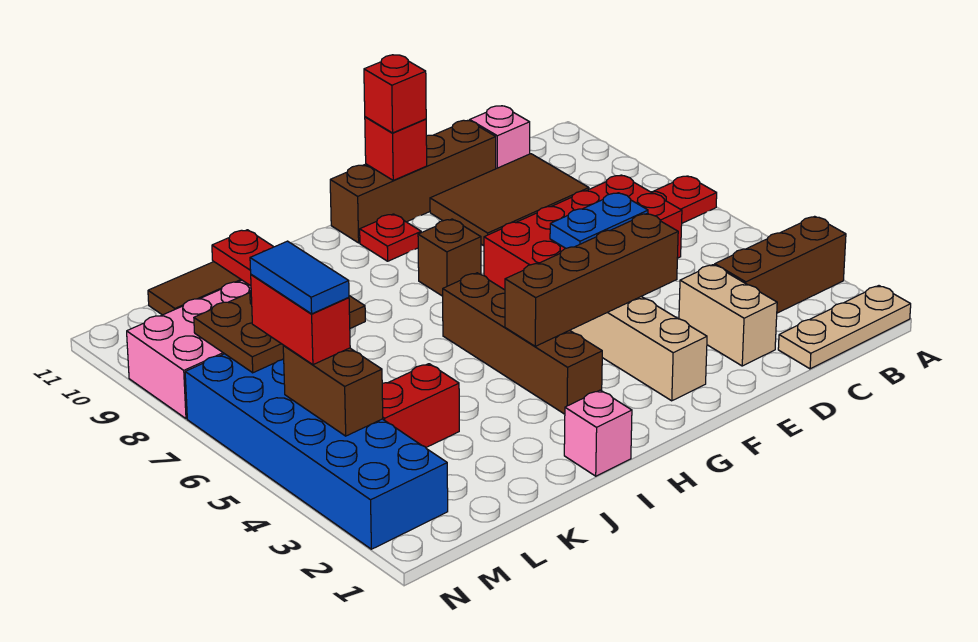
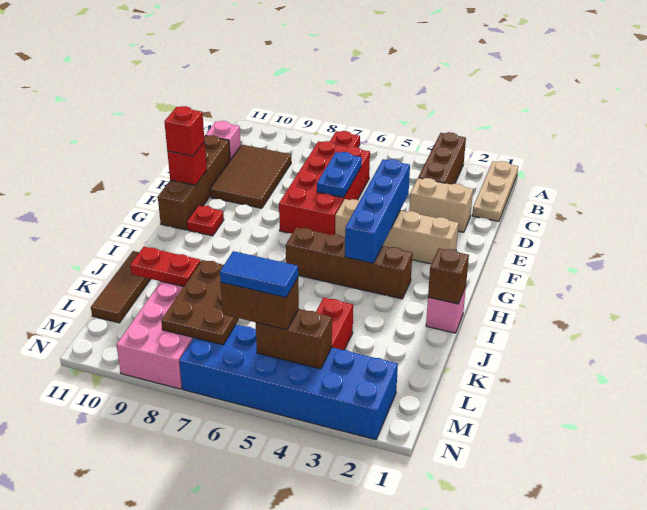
brown brick E4:H4 level 2 -> blue brick E4:H4 level 2
brown brick G8 level 1 -> brown brick I1 level 2
red brick M5:M6 level 3 -> brown brick M5:M6 level 3

